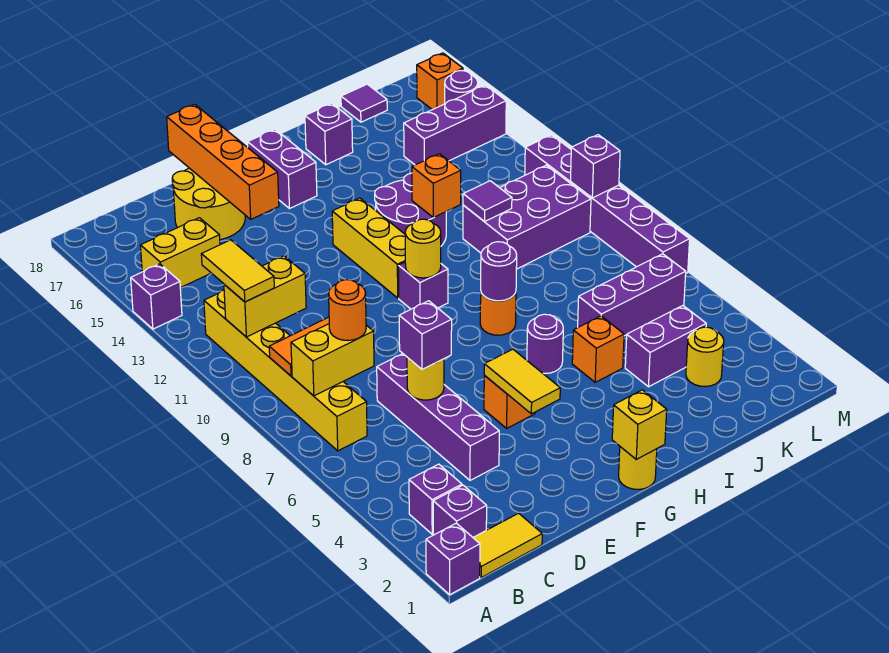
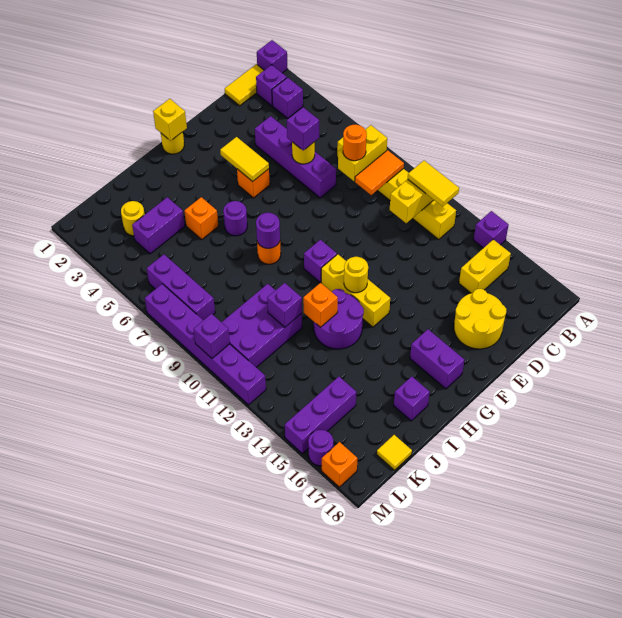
orange brick E15:E18 level 2 -> none
yellow round brick G10 level 2 -> yellow round brick G12 level 2
purple brick J6:L6 level 1 -> purple brick L6:L8 level 1
purple tile J11 level 2 -> purple brick J11 level 2
purple tile K18 level 1 -> yellow tile K18 level 1

